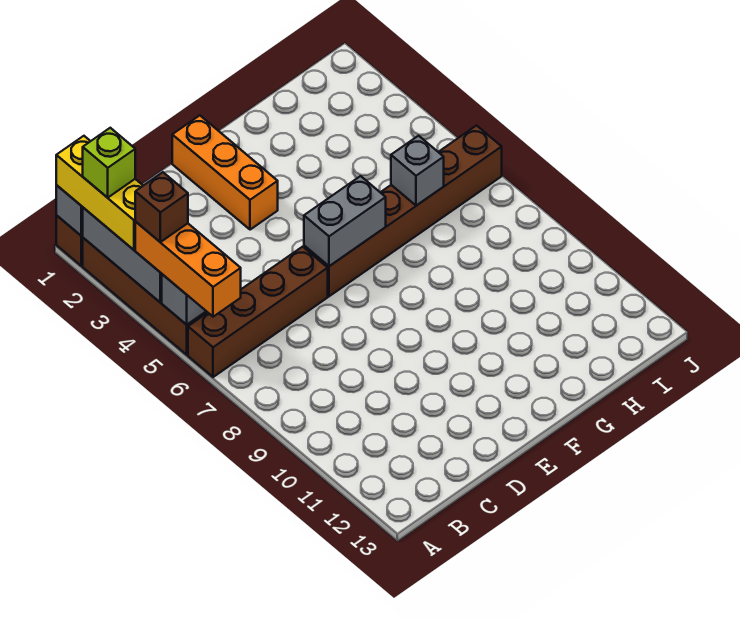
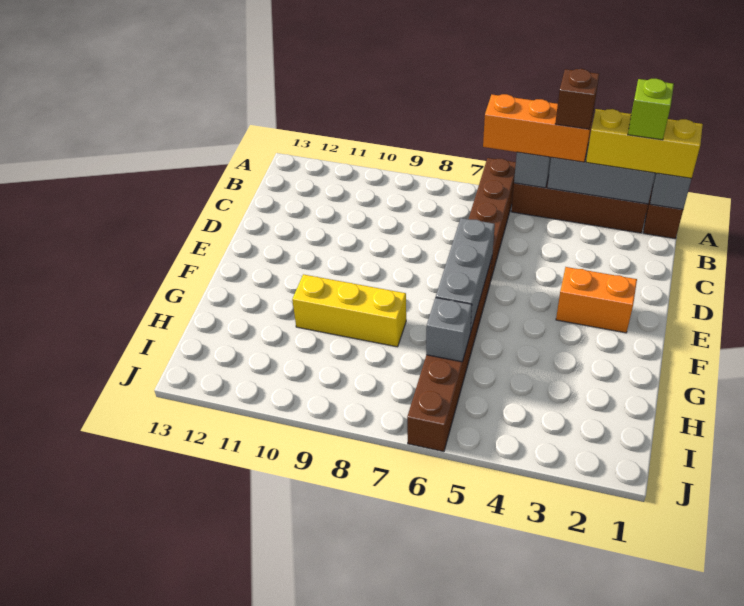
orange brick E1:E3 level 1 -> orange brick E2:E3 level 1
grey brick E6:F6 level 2 -> grey brick E6:G6 level 2
none -> yellow brick G8:G10 level 1

